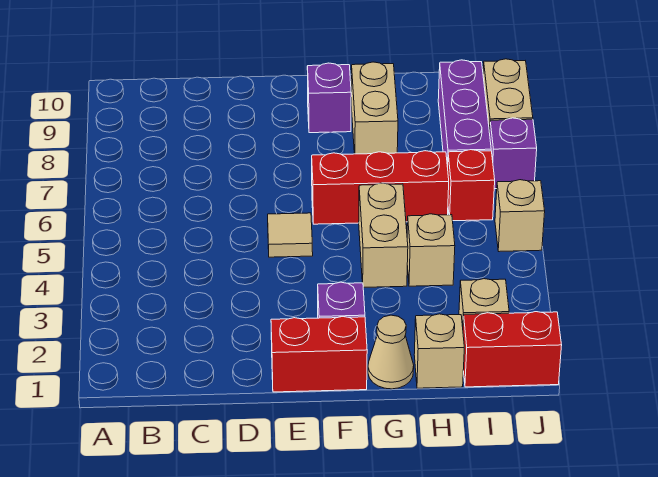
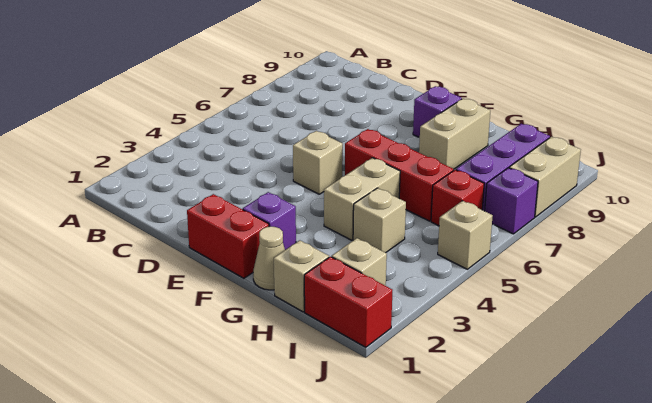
tan tile E5 level 1 -> tan brick E5 level 1

